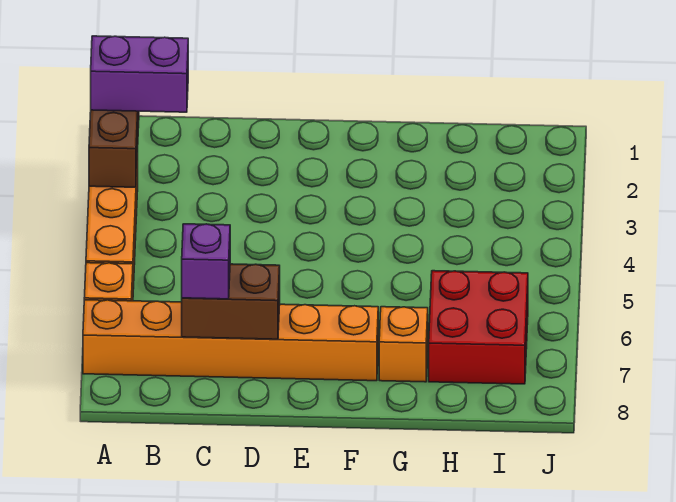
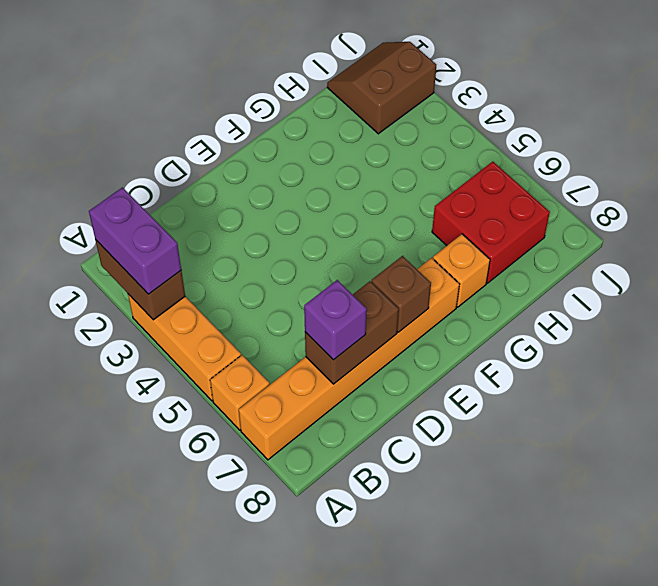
purple brick A2:B2 level 3 -> purple brick A2:A3 level 3
none -> brown brick E7 level 2
none -> brown slope I1:J2 level 1 top 2

